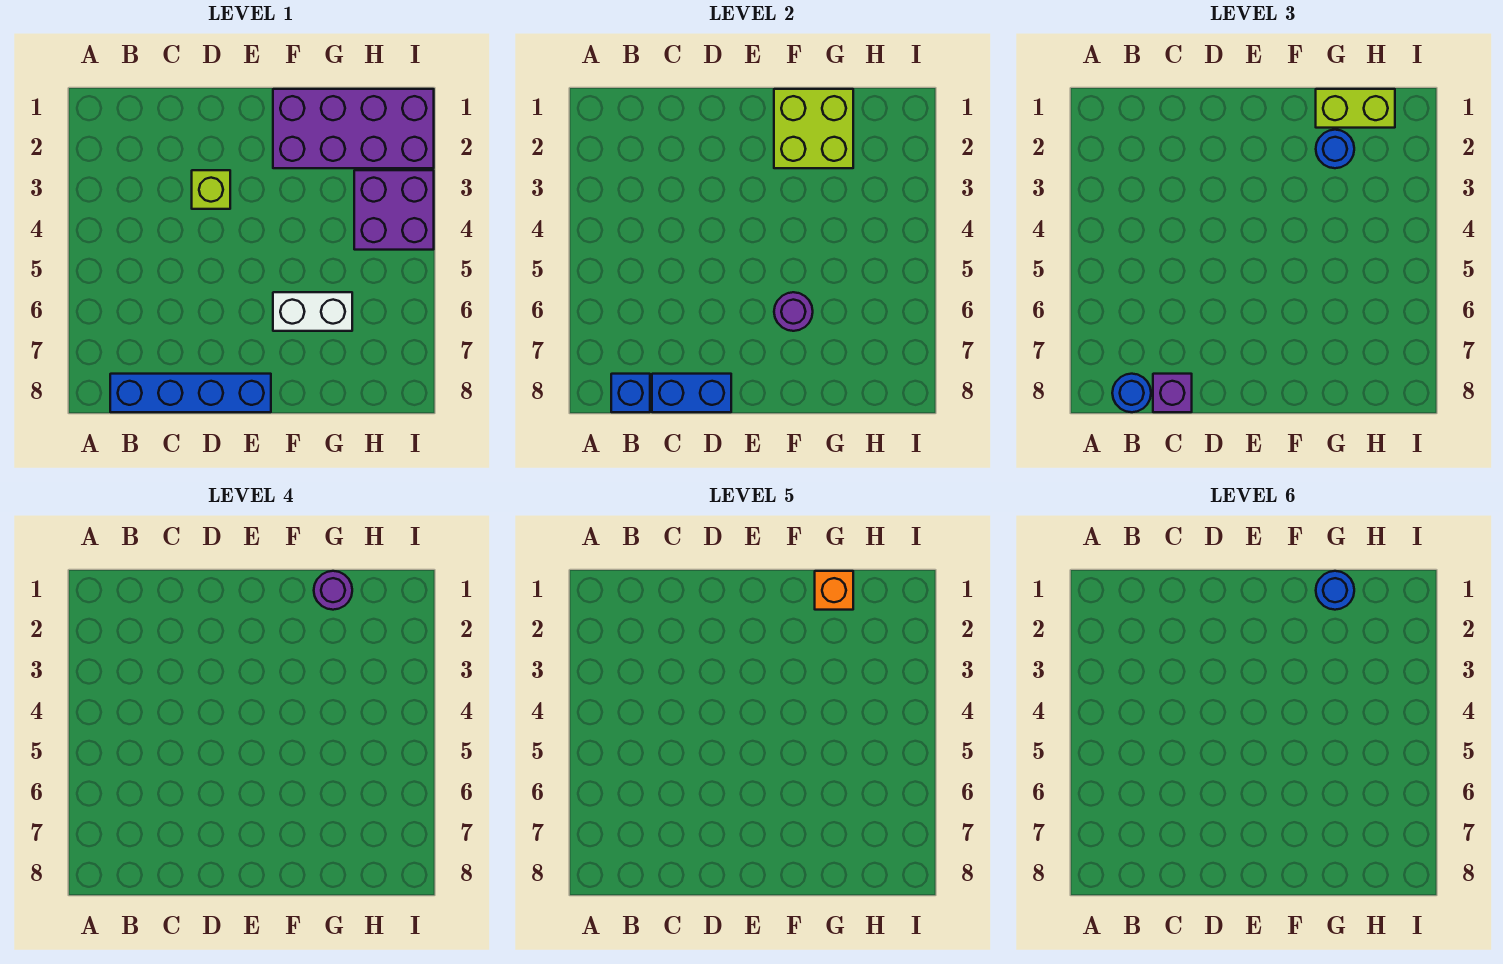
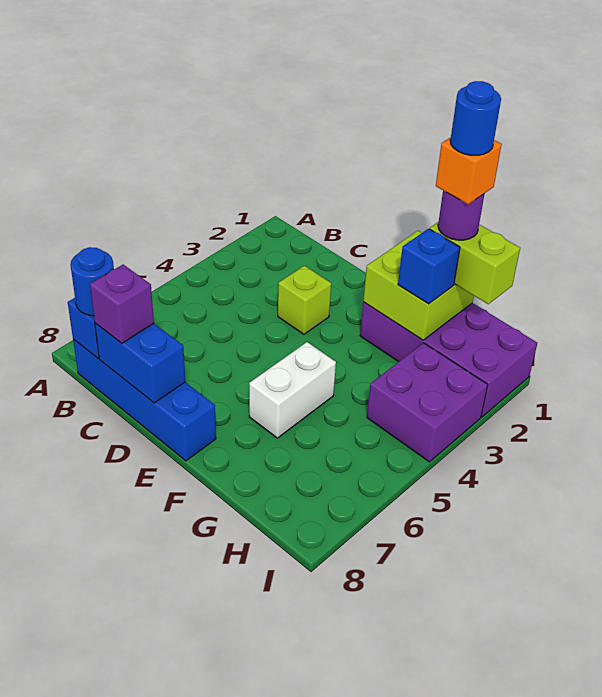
white brick F6:G6 level 1 -> white brick F5:F6 level 1
purple round brick F6 level 2 -> none
blue round brick G2 level 3 -> blue brick G2 level 3

